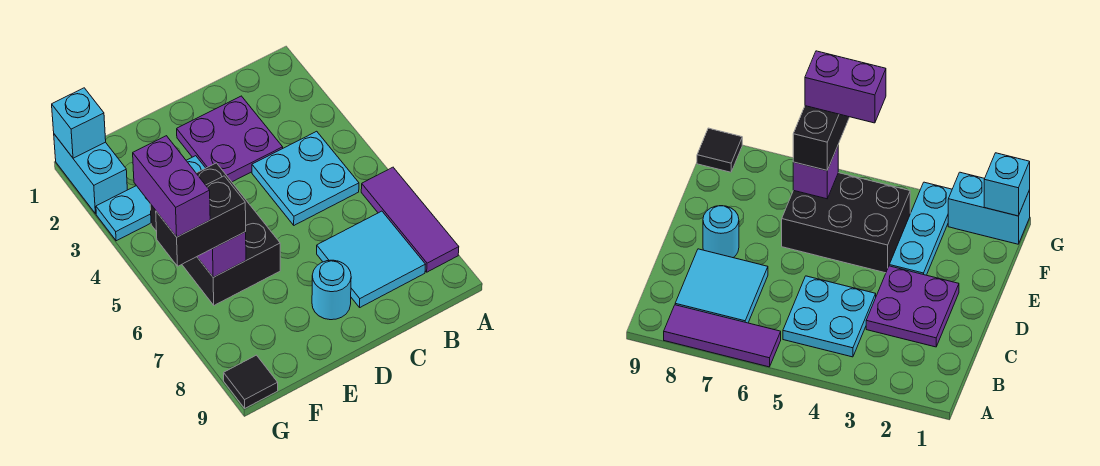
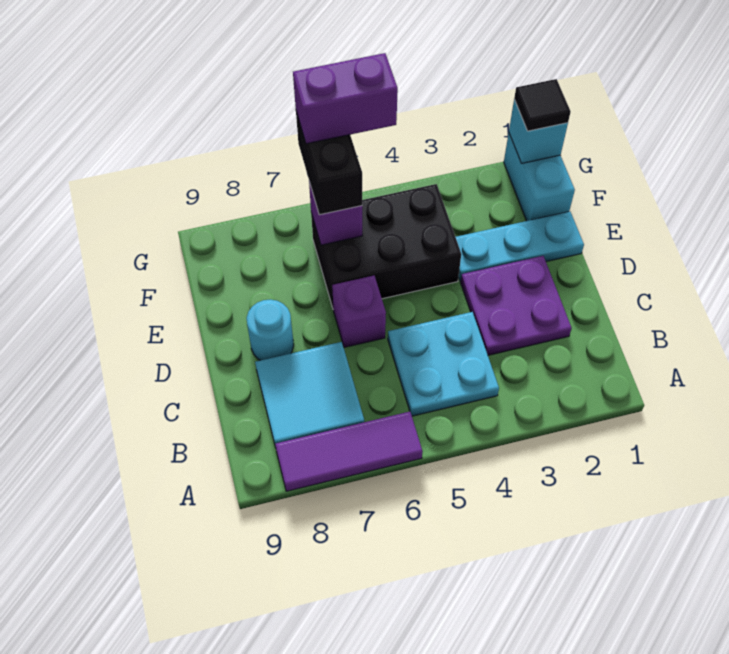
none -> purple brick D6 level 1
cyan plate E3:G3 level 1 -> cyan plate E1:E3 level 1
cyan brick G1:G2 level 1 -> cyan brick F1:G1 level 1
black tile G9 level 1 -> black tile G1 level 3

